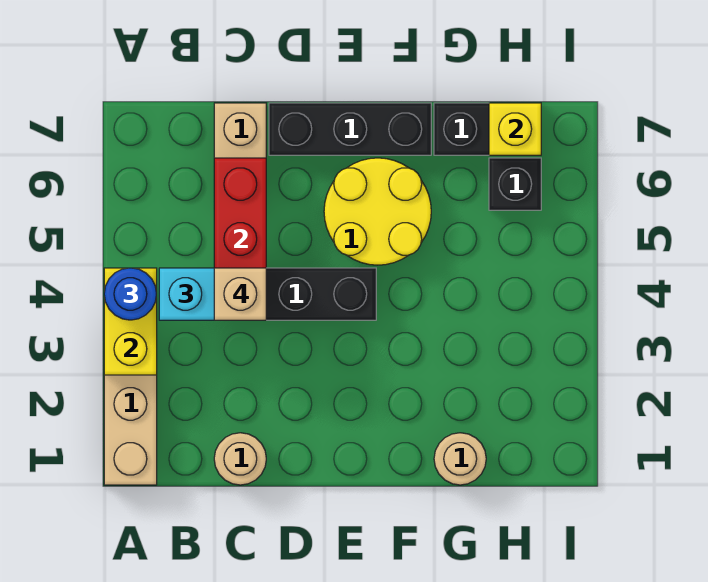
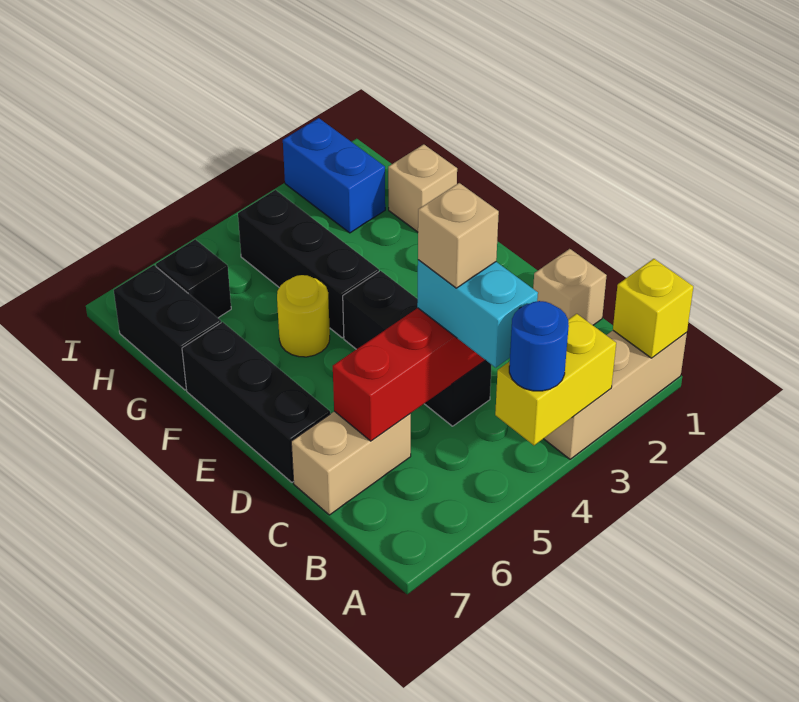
tan round brick C1 level 1 -> tan brick C1 level 1
yellow round brick E5:F6 level 1 -> yellow round brick F5 level 1
none -> black brick F4:H4 level 1
tan round brick G1 level 1 -> tan brick G1 level 1
none -> blue brick H2:I2 level 1
yellow brick H7 level 2 -> yellow brick A1 level 2

